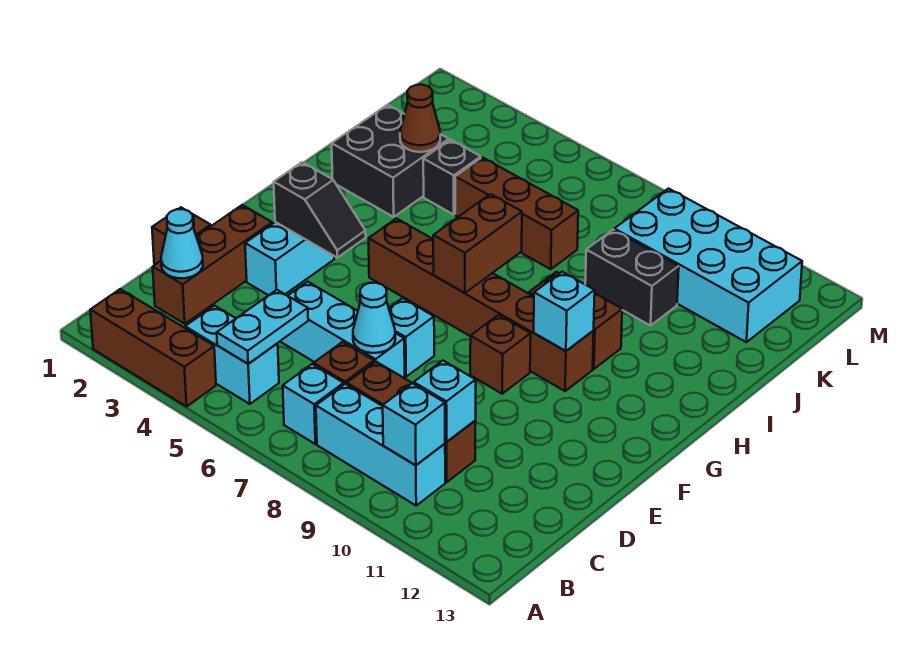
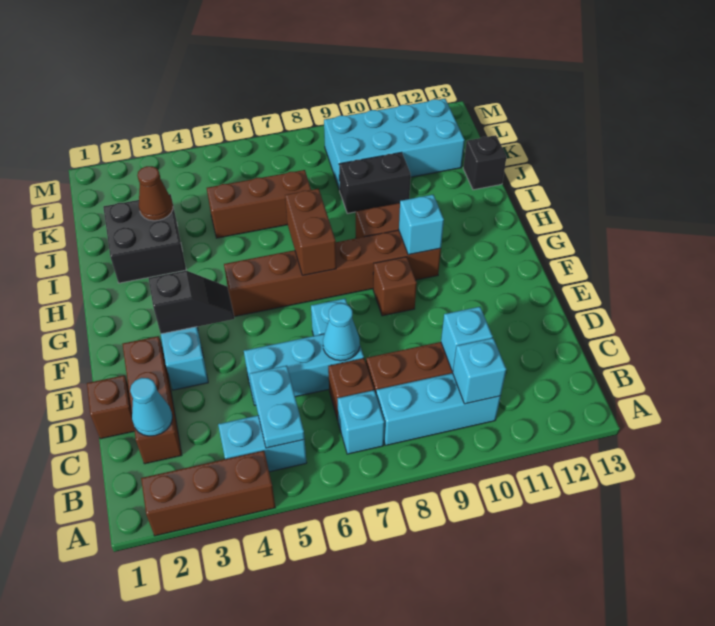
black brick J4 level 1 -> black brick J13 level 1

